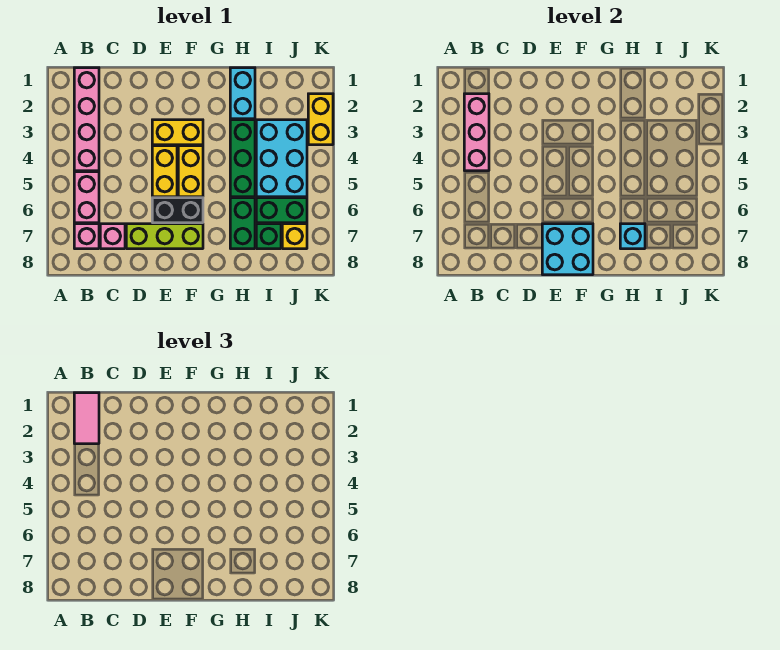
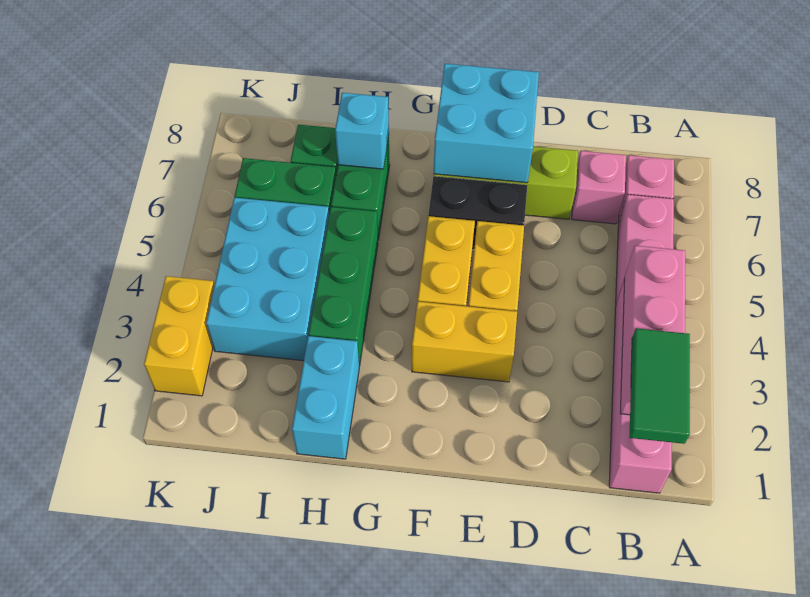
pink tile B1:B2 level 3 -> green tile B1:B2 level 3
yellow brick J7 level 1 -> none

